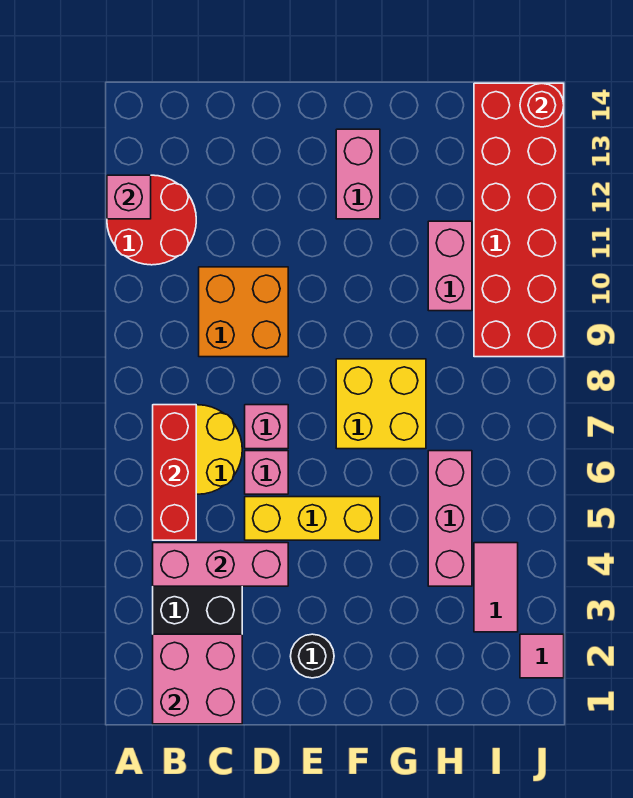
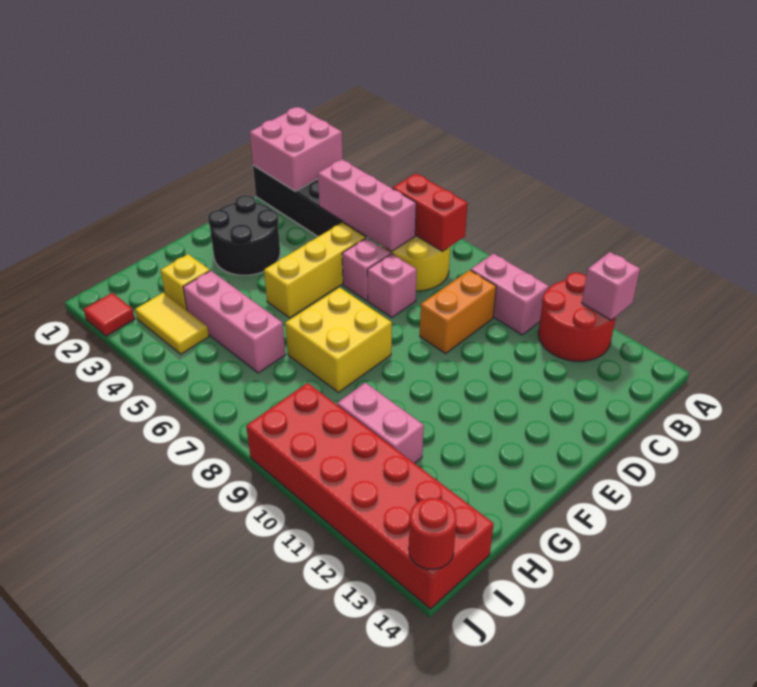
pink brick B4:D4 level 2 -> pink brick C4:C6 level 2
red brick B5:B7 level 2 -> red brick B6:B7 level 2
orange brick C9:D10 level 1 -> orange brick C9:D9 level 1
black round brick E2 level 1 -> black round brick E2:F3 level 1
pink brick F12:F13 level 1 -> pink brick B9:B10 level 1
none -> yellow brick H3 level 1
pink tile I3:I4 level 1 -> yellow tile I3:I4 level 1
pink tile J2 level 1 -> red tile J2 level 1

